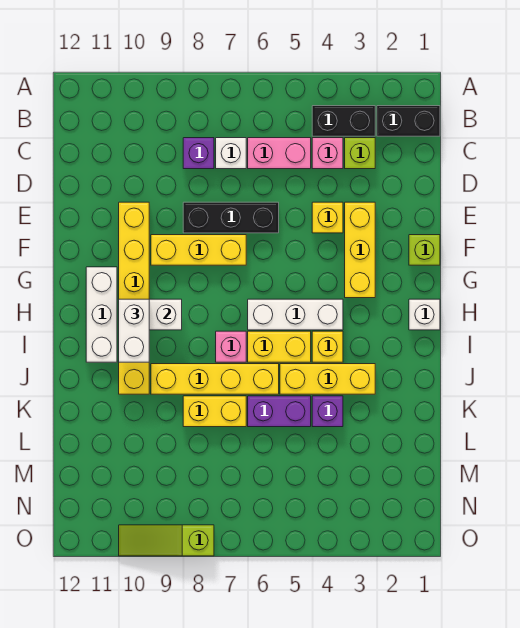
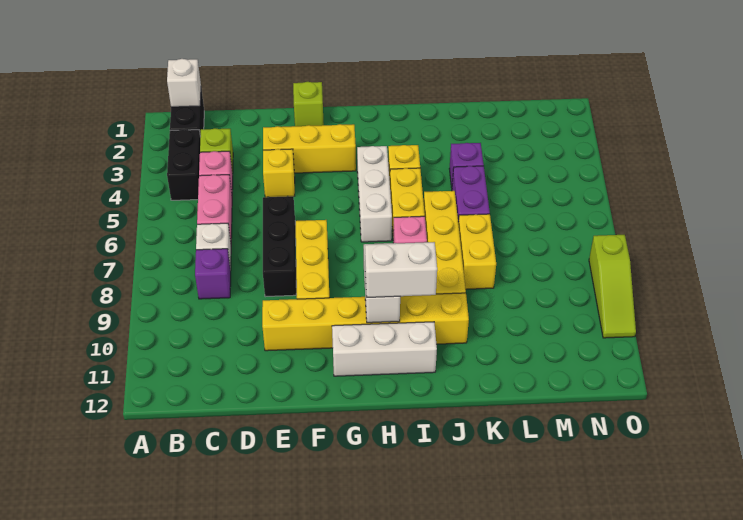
white brick H1 level 1 -> white brick B1 level 2
yellow brick J3:J5 level 1 -> none

